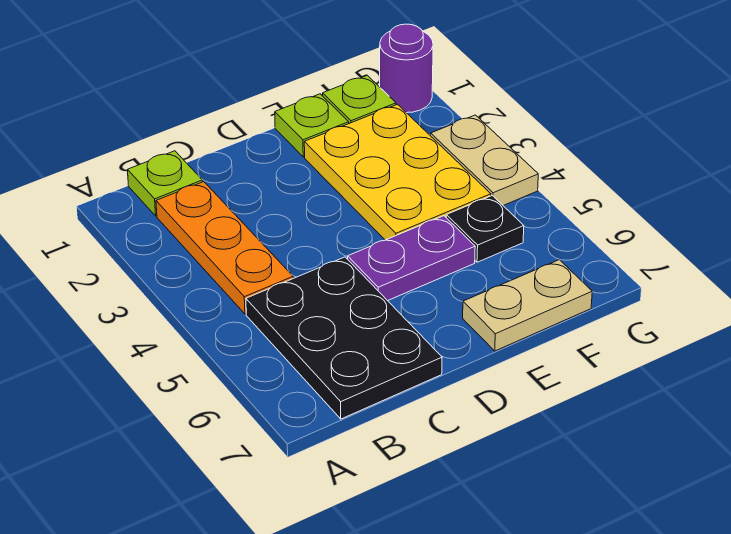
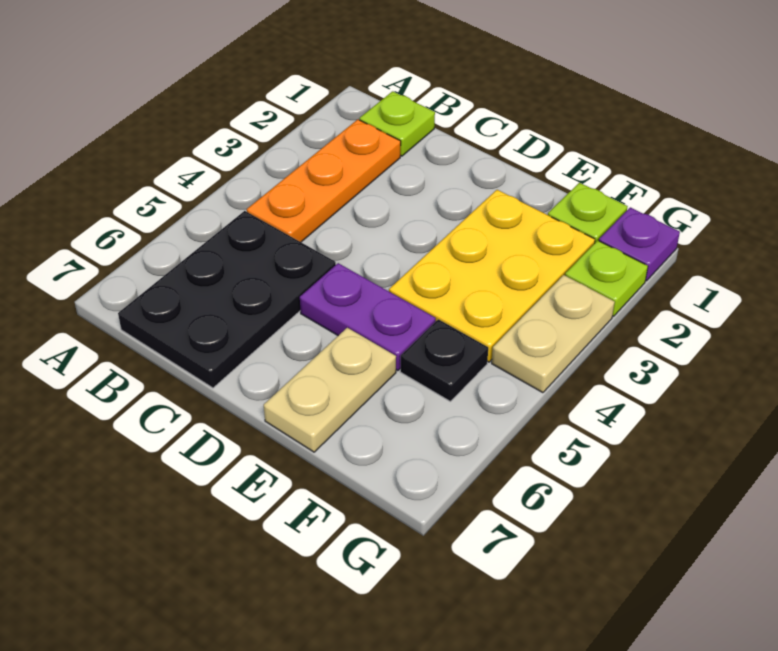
lime plate E1 level 1 -> lime plate G2 level 1
tan plate E7:F7 level 1 -> tan plate E6:E7 level 1
purple round brick G1 level 1 -> purple plate G1 level 1

